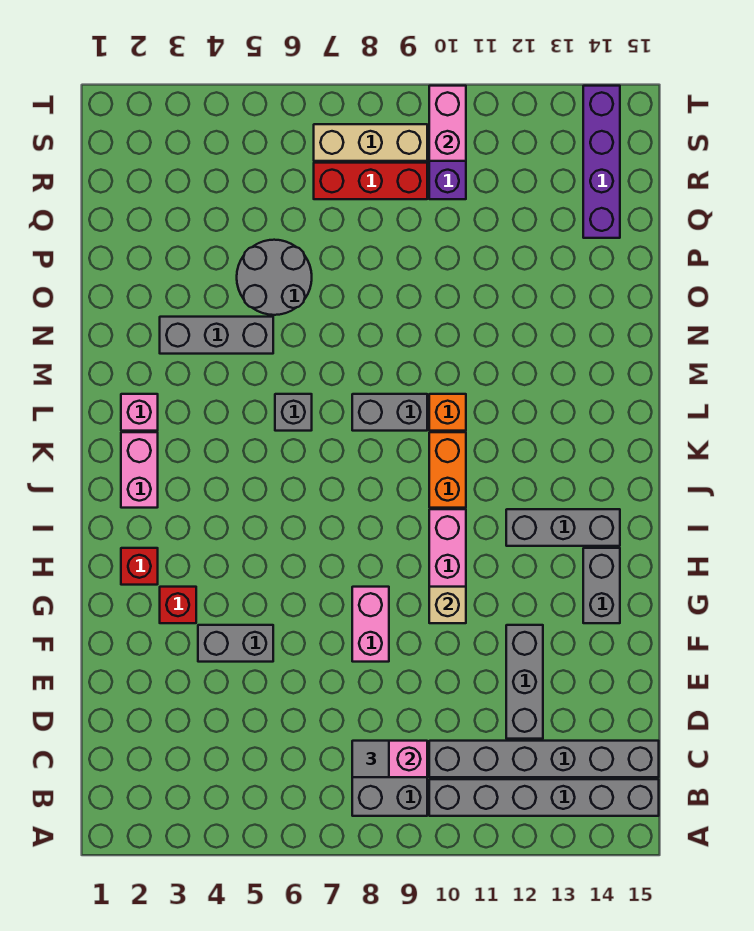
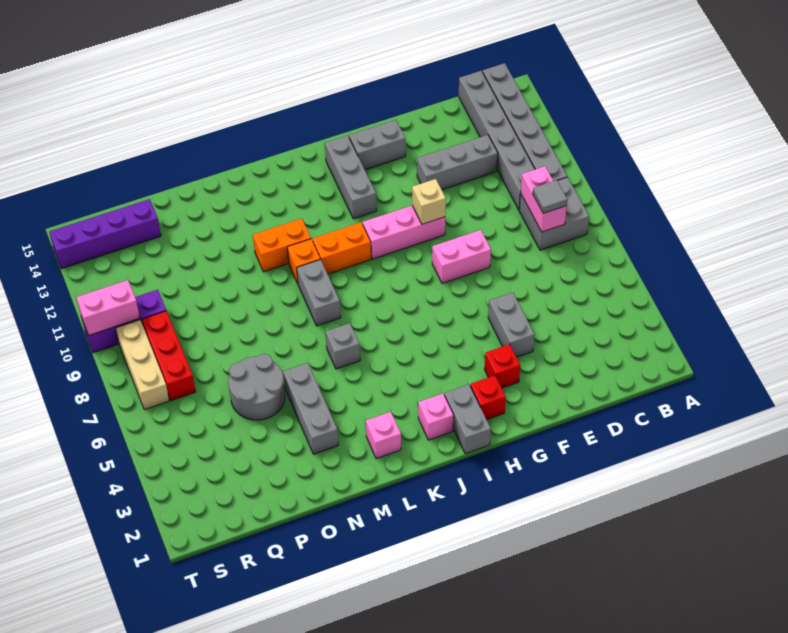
none -> grey brick I1:I2 level 1
pink brick J2:K2 level 1 -> pink brick J2 level 1
none -> orange brick L11:M11 level 1

